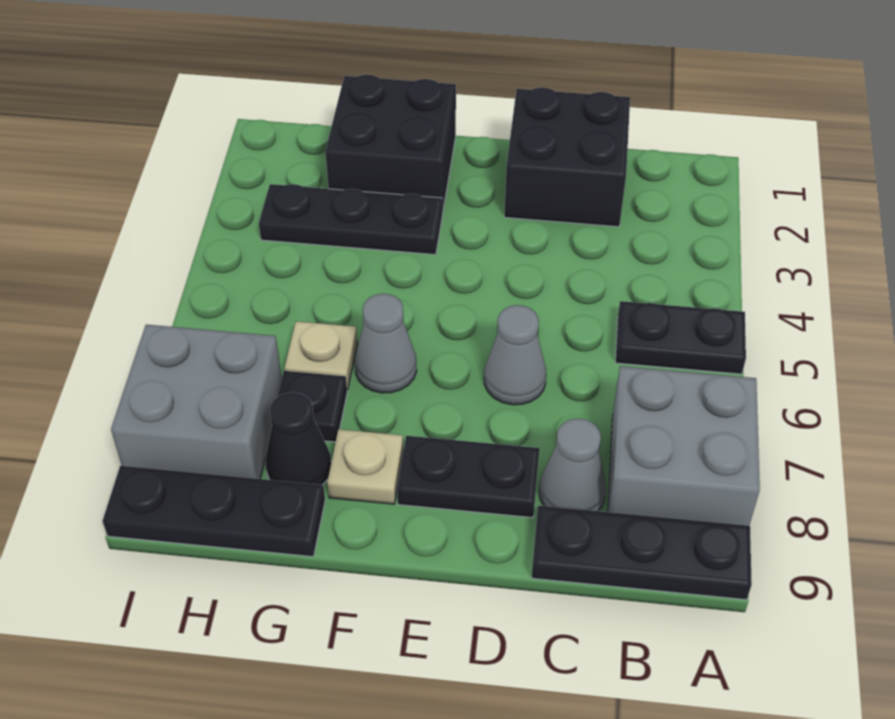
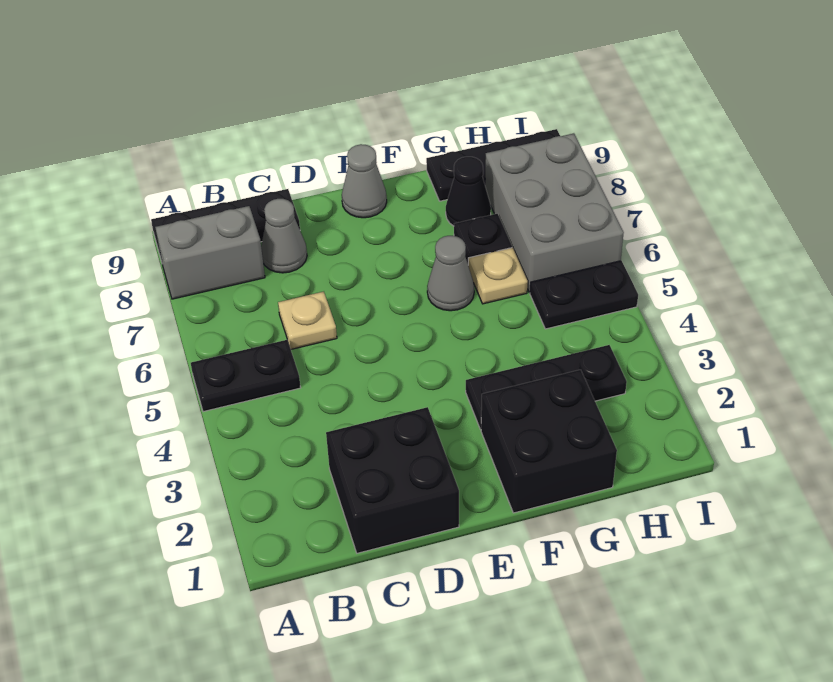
grey brick A7:B8 level 1 -> grey brick A8:B8 level 1
grey cone D6 level 1 -> grey cone E9 level 1
black plate D8:E8 level 1 -> black plate H5:I5 level 1
tan plate F8 level 1 -> tan plate C6 level 1
grey brick H7:I8 level 1 -> grey brick H6:I8 level 1

